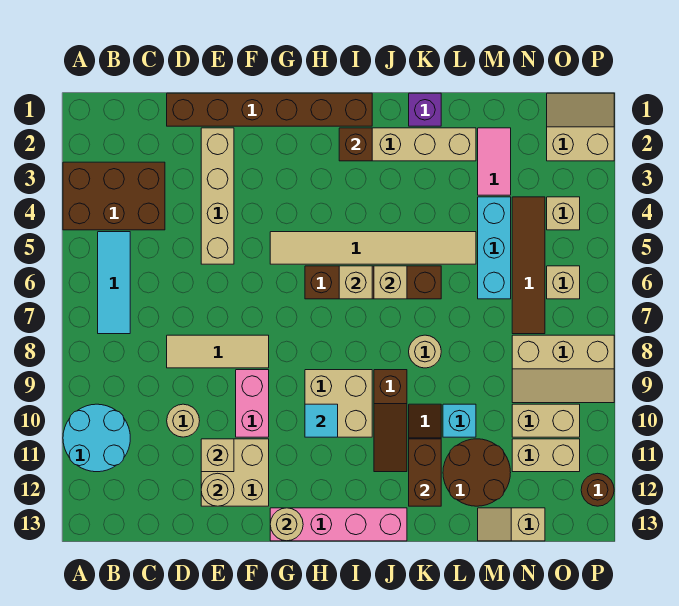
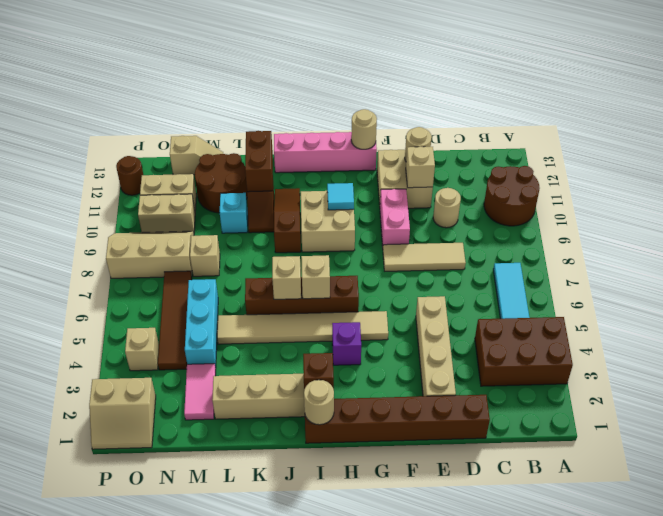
cyan round brick A10:B11 level 1 -> brown round brick A10:B11 level 1
purple brick K1 level 1 -> purple brick H4 level 1
tan round brick K8 level 1 -> tan round brick I1 level 2
tan brick O6 level 1 -> tan brick M8 level 1

